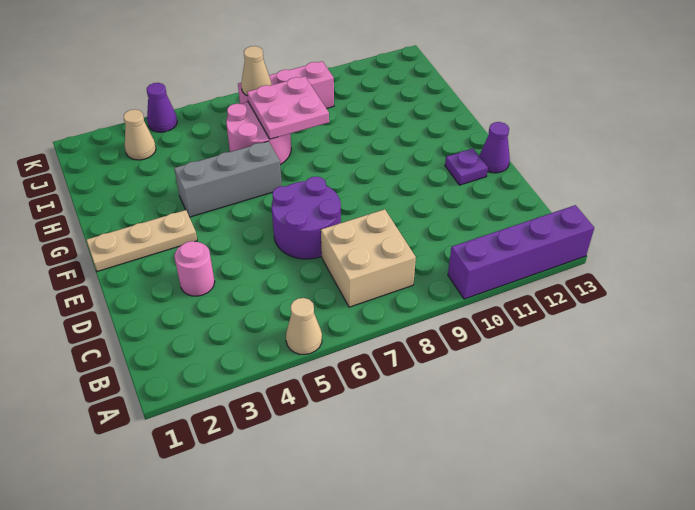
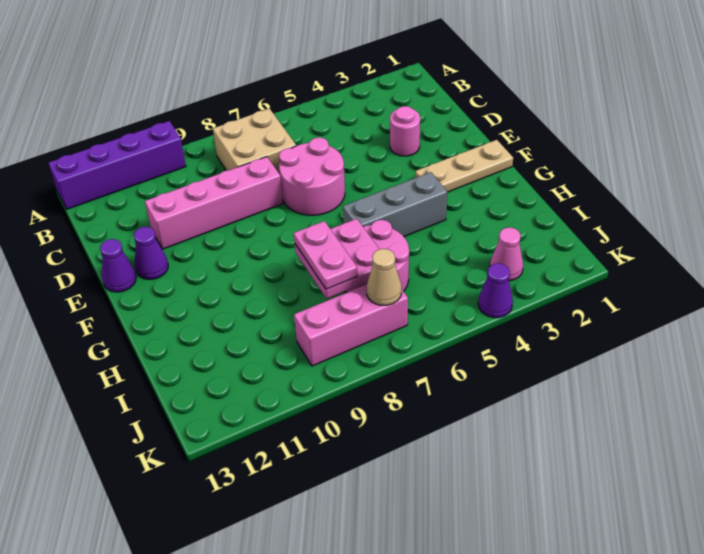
tan cone A5 level 1 -> none
purple round brick D6:E7 level 1 -> pink round brick D6:E7 level 1
none -> pink brick D8:D11 level 1
purple plate E12 level 1 -> purple cone E12 level 1
none -> pink plate H8:I8 level 3
tan cone J3 level 1 -> pink cone J3 level 1

